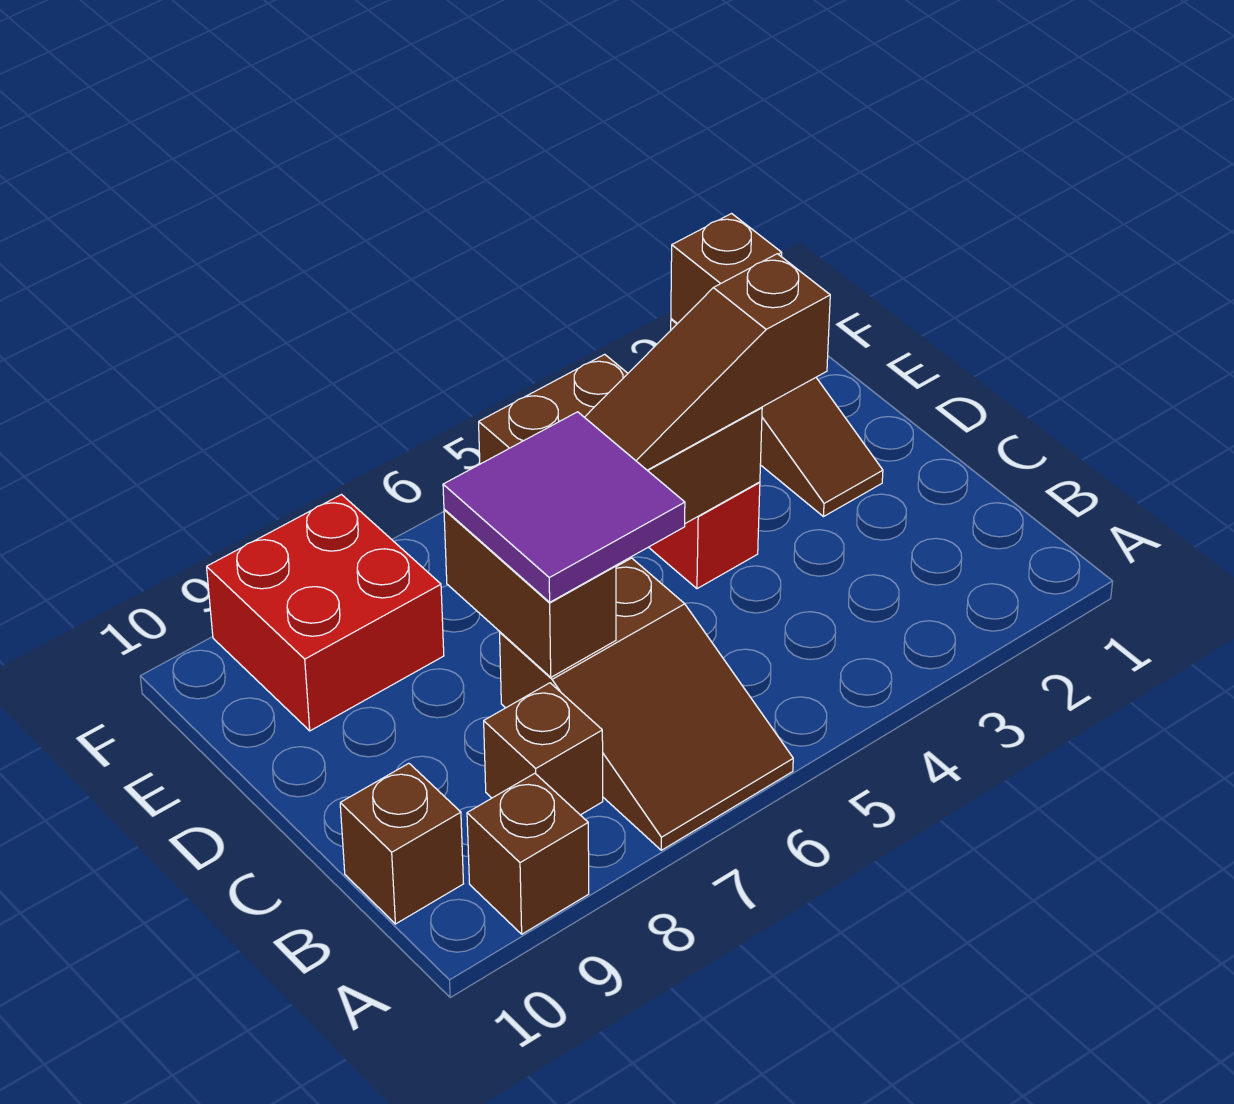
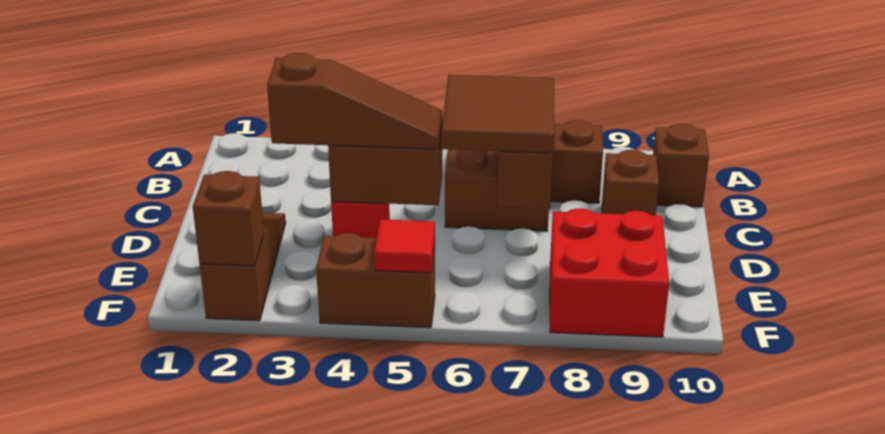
brown brick A9 level 1 -> brown brick C9 level 1
purple tile C6:D7 level 3 -> brown tile C6:D7 level 3
none -> red tile F5 level 2

